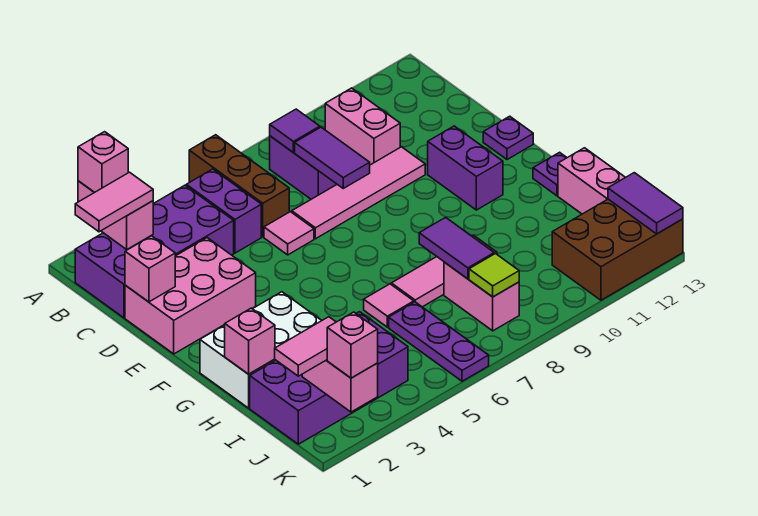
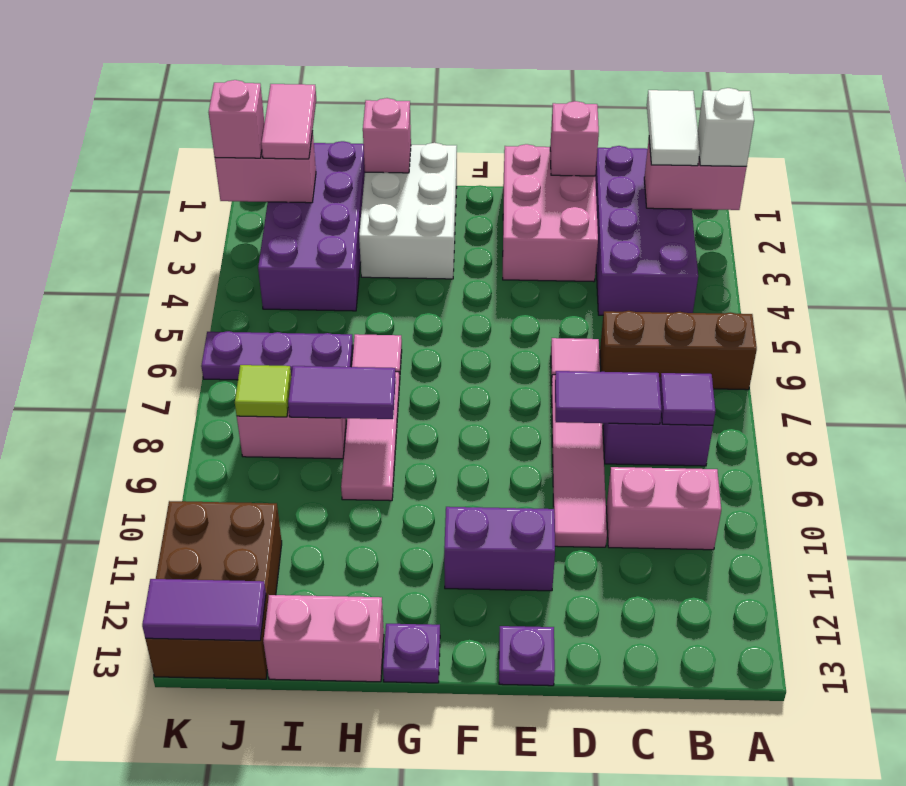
pink brick A2 level 3 -> white brick A2 level 3
pink tile B1:B2 level 3 -> white tile B1:B2 level 3
purple brick B5:C5 level 1 -> none

